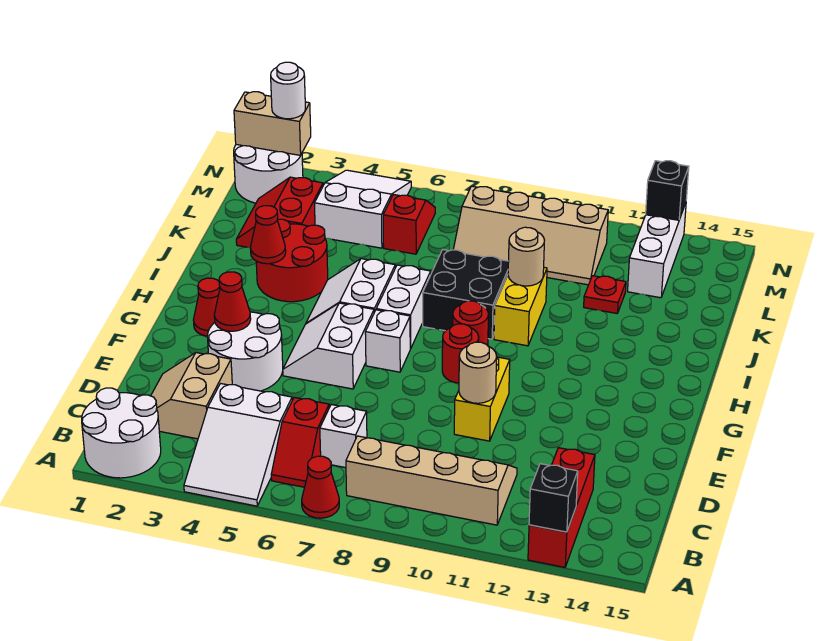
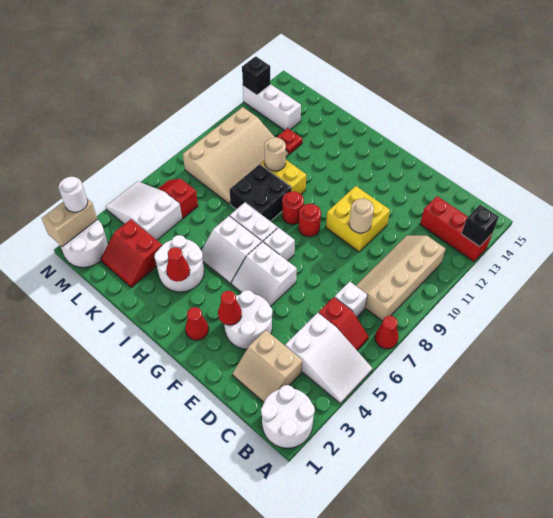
yellow brick E10:F10 level 1 -> yellow brick E10:F11 level 1
red round brick I3:J4 level 1 -> white round brick I3:J4 level 1
tan slope L8:M11 level 1 top M -> tan slope K8:M11 level 1 top M

